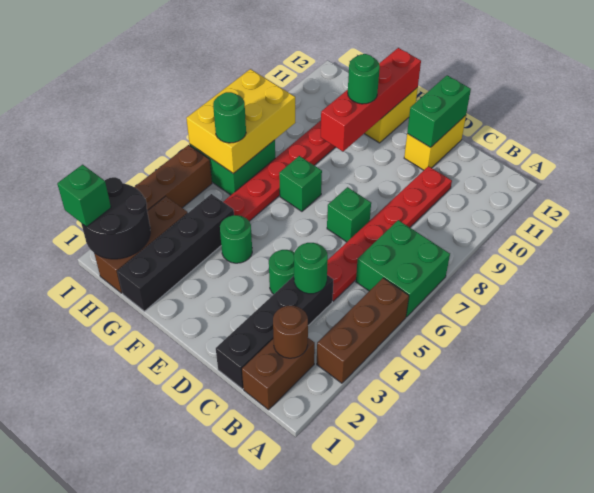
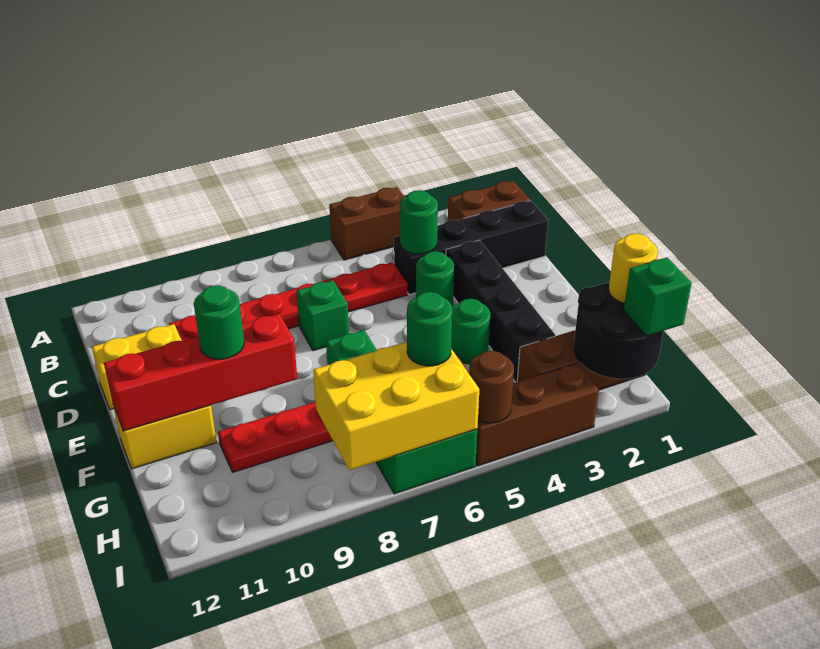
brown brick A3:A5 level 1 -> brown brick A4:A5 level 1
green brick A6:B7 level 1 -> none
brown round brick B2 level 2 -> brown round brick I5 level 2
green brick D11:D12 level 2 -> none
black brick G1:G4 level 1 -> black brick D3:G3 level 1
none -> yellow round brick H1 level 3

